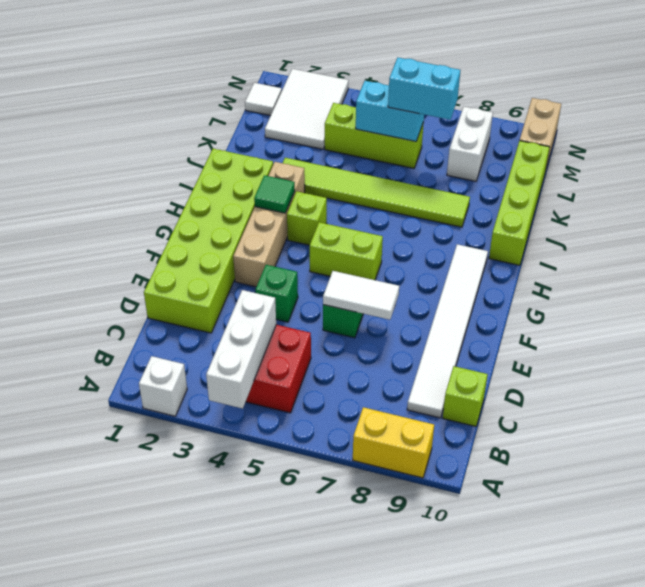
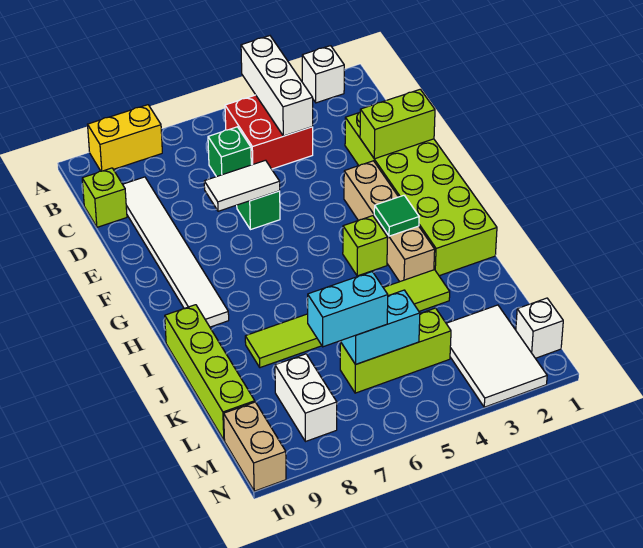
green brick E4 level 1 -> green brick C6 level 1
lime brick G5:G6 level 1 -> lime brick E1:E2 level 2
white tile M1 level 1 -> white brick M1 level 1

